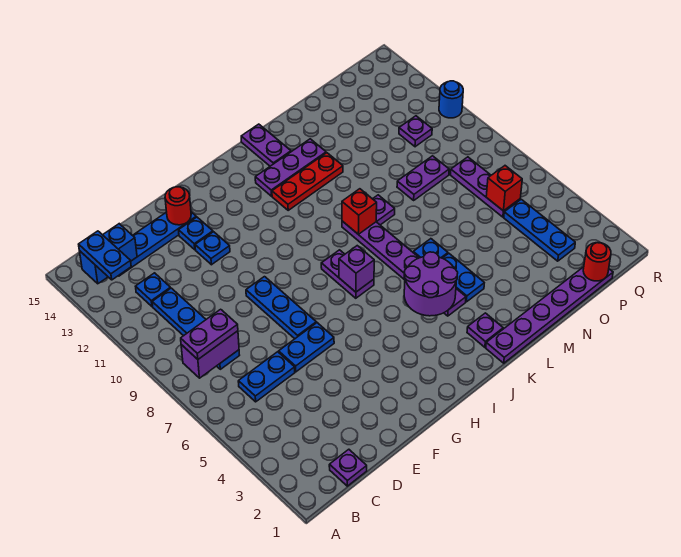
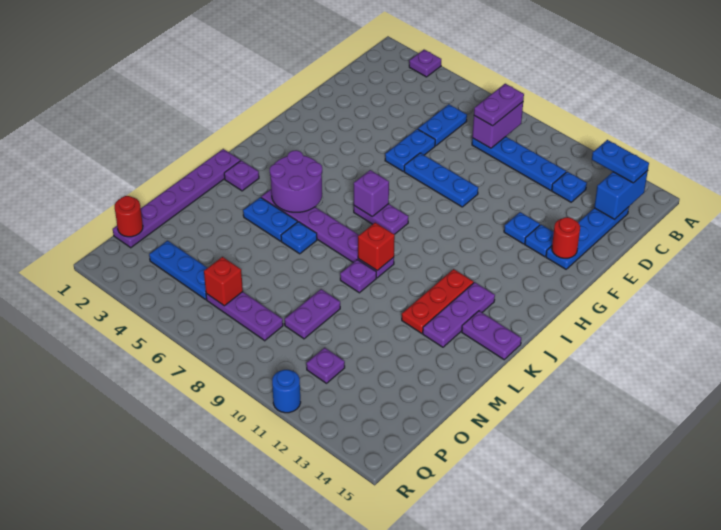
purple plate C1 level 1 -> purple plate A3 level 1

